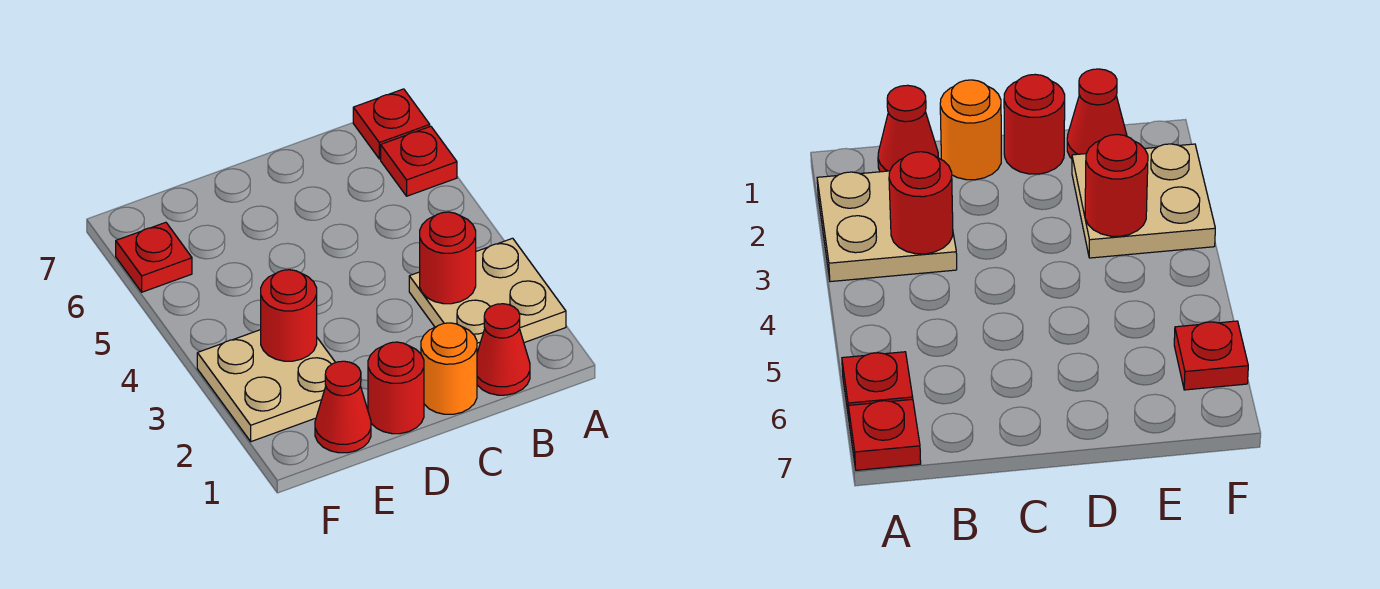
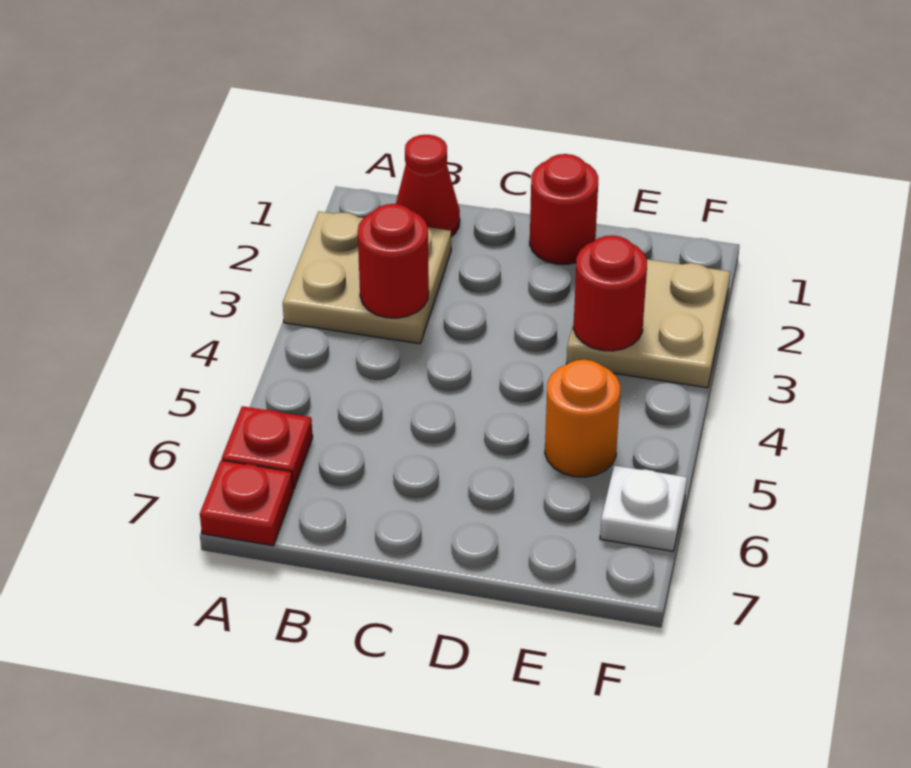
orange round brick C1 level 1 -> orange round brick E5 level 1
red cone E1 level 1 -> none
red plate F6 level 1 -> white plate F6 level 1

